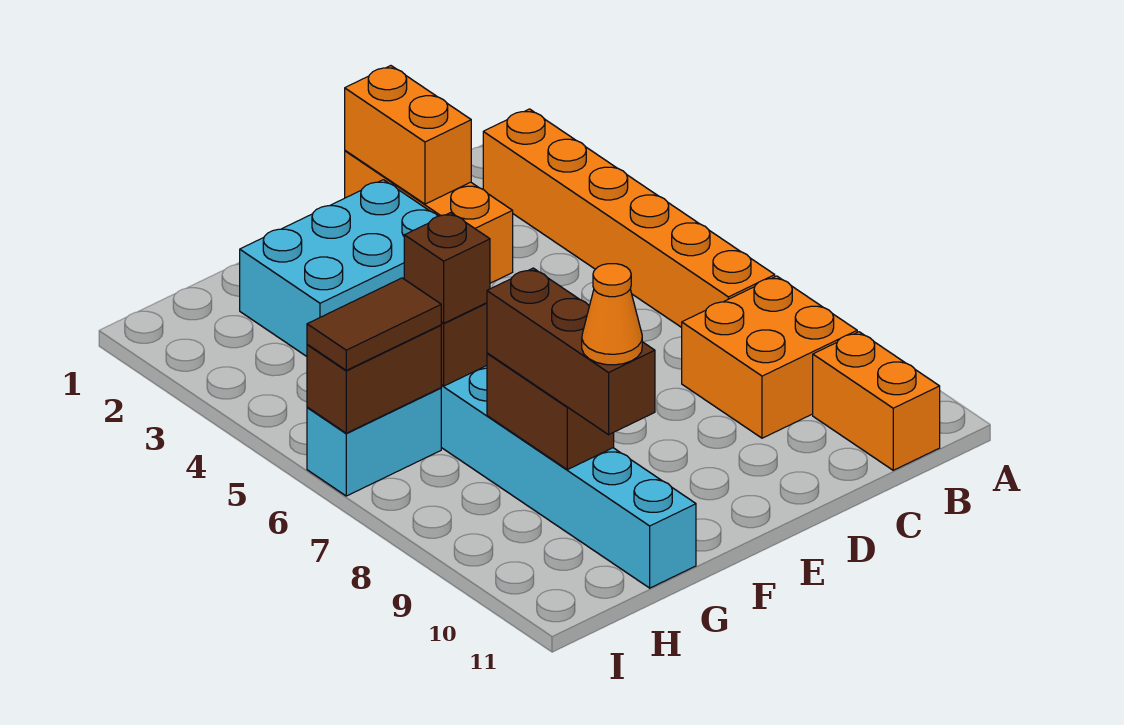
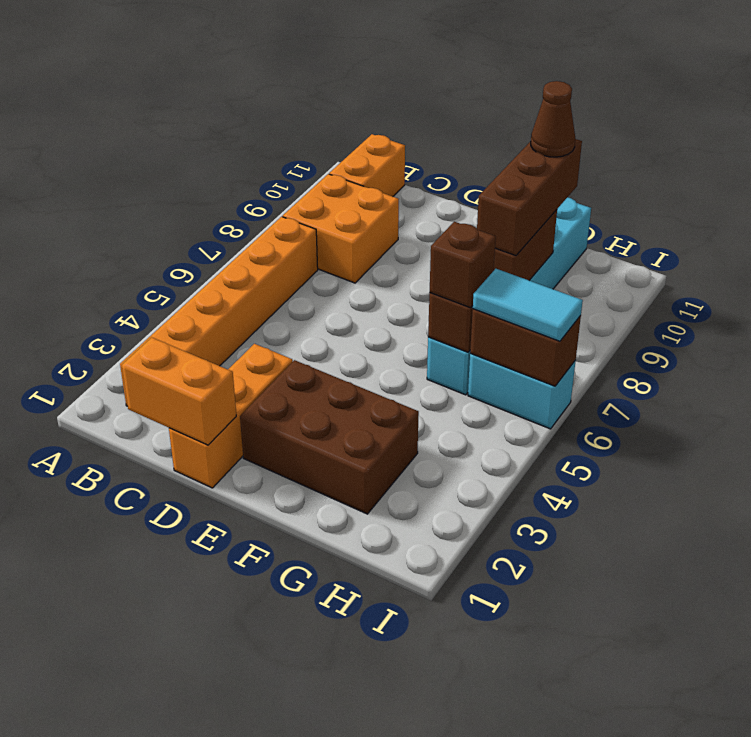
orange brick D1:D2 level 2 -> orange brick C1:D1 level 2
cyan brick E2:G3 level 1 -> brown brick E2:G3 level 1
orange cone G10 level 4 -> brown cone G10 level 4
brown tile H6:I6 level 3 -> cyan tile H6:I6 level 3

